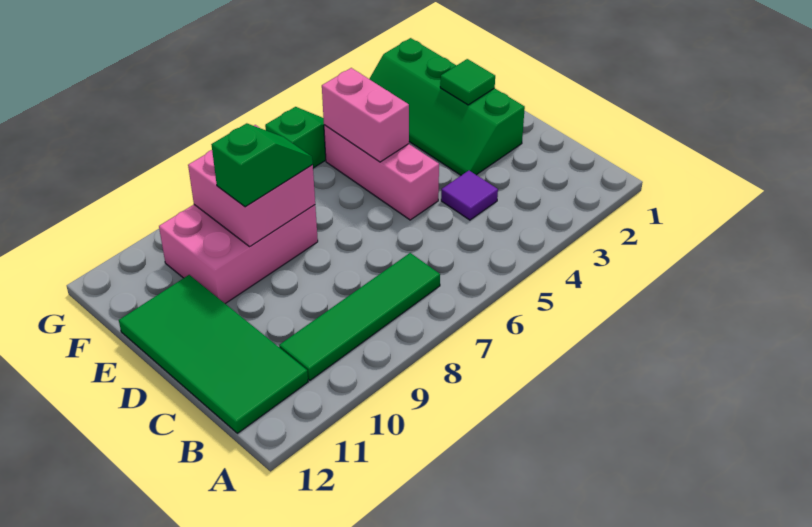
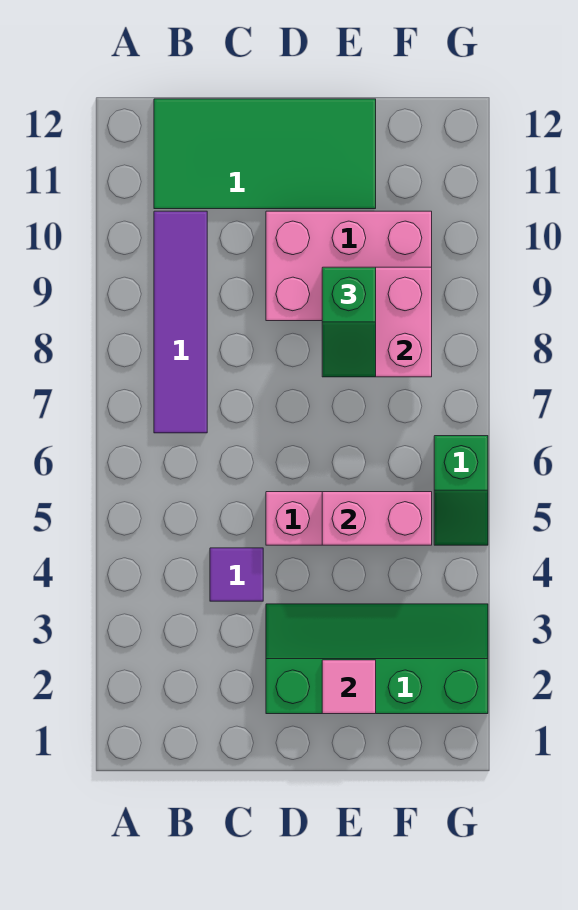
green tile B7:B10 level 1 -> purple tile B7:B10 level 1
green tile E2 level 2 -> pink tile E2 level 2
pink brick E8:F10 level 1 -> pink brick D9:F10 level 1

